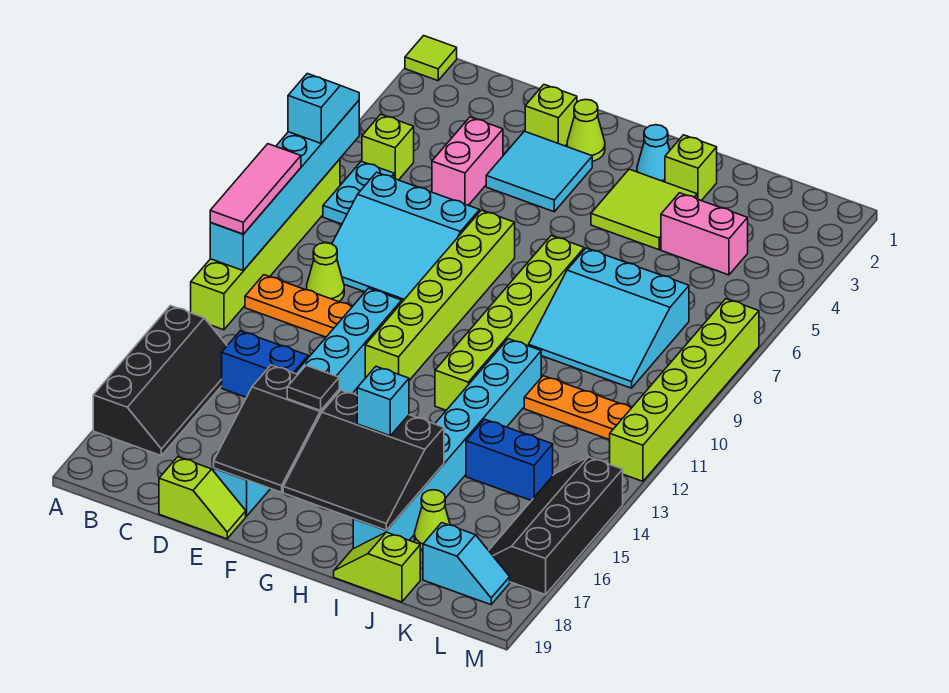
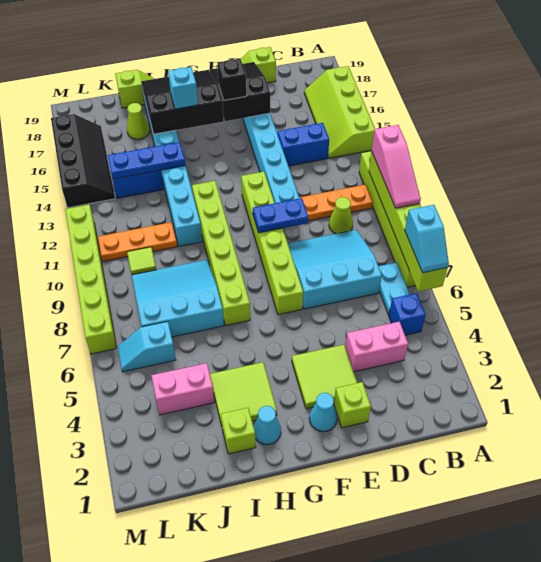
lime tile A1 level 1 -> lime tile K10 level 1
cyan brick A6:A11 level 2 -> lime brick A6:A11 level 2
pink tile A9:A11 level 3 -> pink slope A9:A11 level 3 top 11
black slope A14:B17 level 1 top A -> lime slope A14:B17 level 1 top A
lime brick B5 level 1 -> blue brick B5 level 1
pink brick D4:D5 level 1 -> pink brick C4:D4 level 1
cyan tile E3:F4 level 1 -> lime tile E3:F4 level 1
none -> blue plate E10:F10 level 2
lime cone F2 level 1 -> cyan cone F2 level 1
black tile F16 level 3 -> black brick F16 level 3
none -> blue plate I14:K14 level 2
cyan slope K18:L18 level 1 top K -> cyan slope K6:L6 level 1 top K

